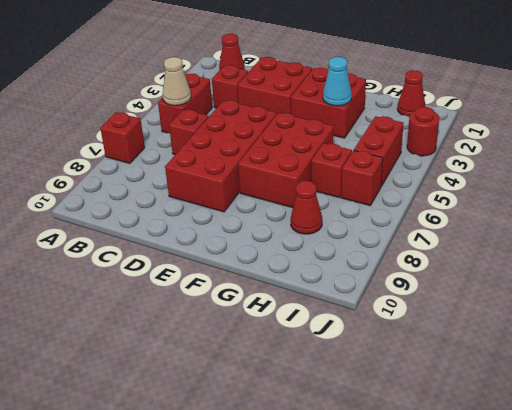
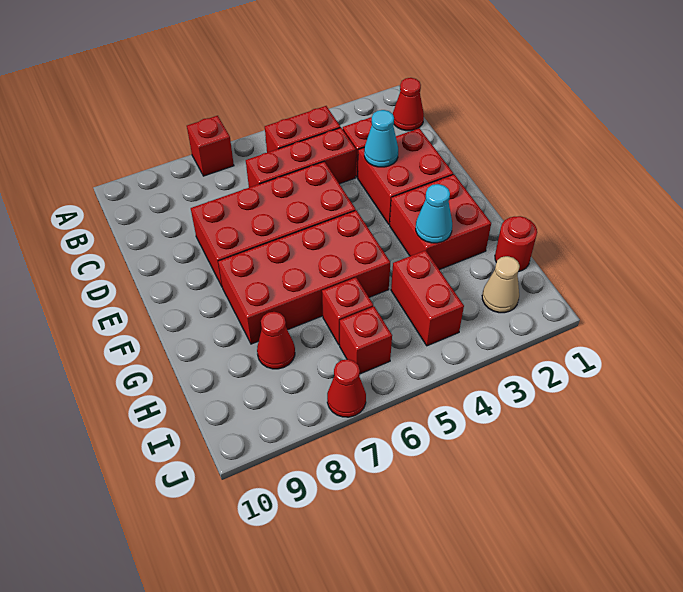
tan cone B5 level 2 -> tan cone I2 level 1
red brick C6 level 1 -> red brick C4:C6 level 1
none -> cyan cone D3 level 2
red brick F5:G7 level 1 -> red brick F5:G8 level 1
red cone I1 level 1 -> red cone J7 level 1
red brick I4:I5 level 1 -> red brick H4:I4 level 1
red round brick J3 level 1 -> red round brick H1 level 1

